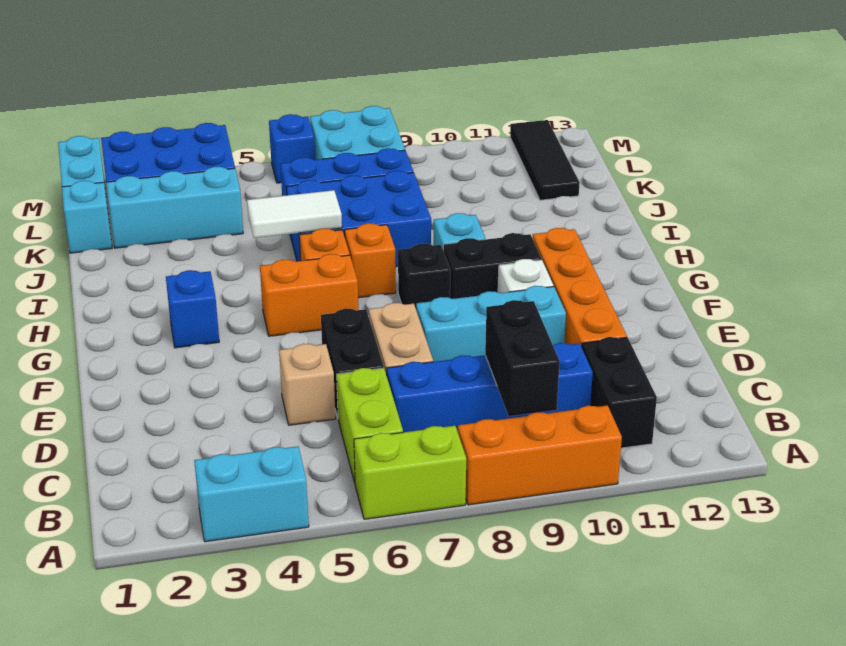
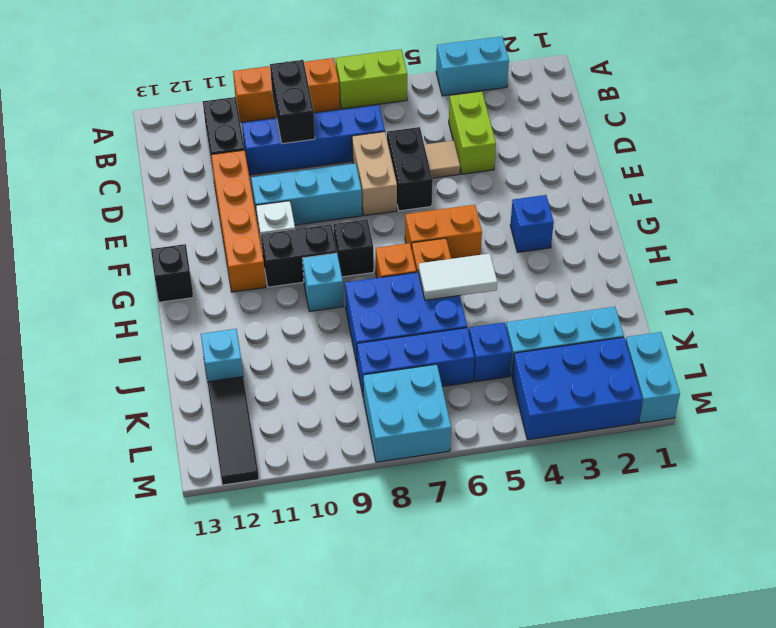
lime brick B6:C6 level 1 -> lime brick C4:D4 level 1
tan brick D5 level 1 -> tan tile D5 level 1
none -> black brick G13 level 1
cyan brick K1 level 1 -> cyan brick J12 level 1
blue brick M6 level 1 -> blue brick K5 level 1

